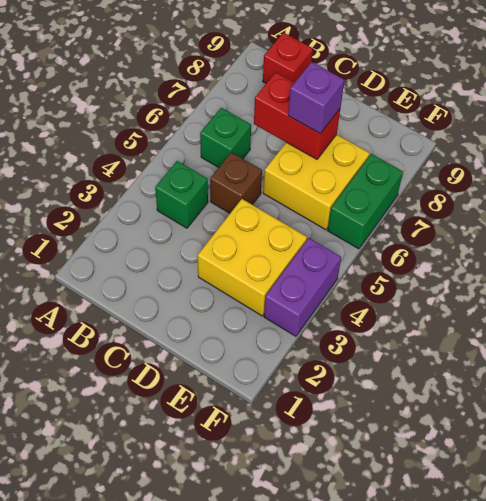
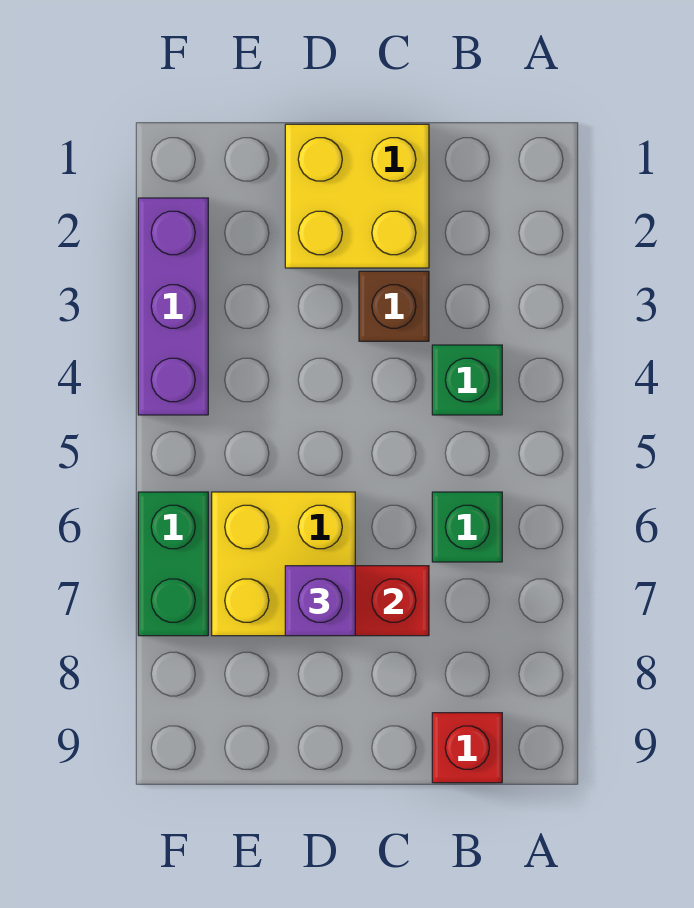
brown brick C5 level 1 -> brown brick C3 level 1
yellow brick D3:E4 level 1 -> yellow brick C1:D2 level 1
purple brick F3:F4 level 1 -> purple brick F2:F4 level 1

